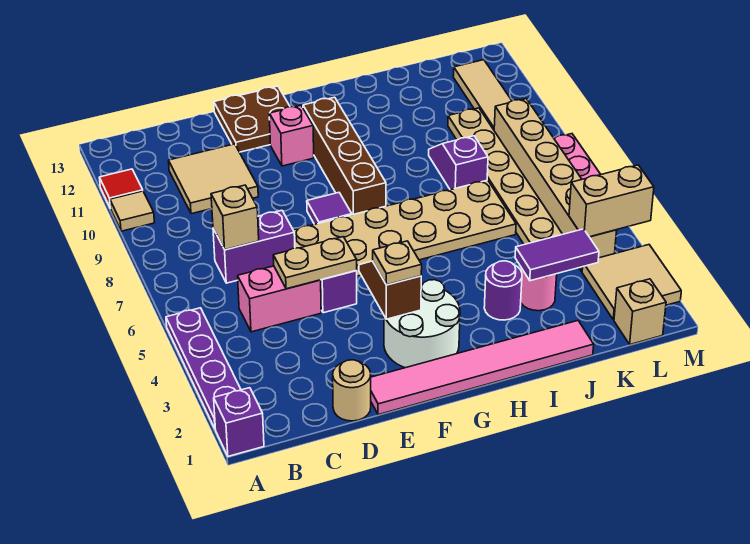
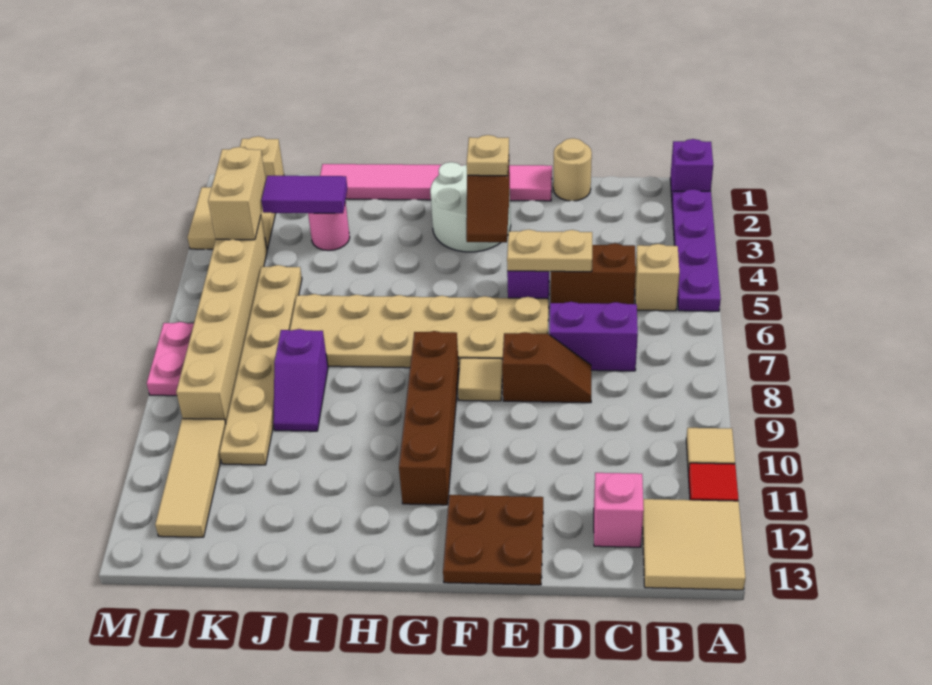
pink brick C5:D5 level 1 -> brown brick C5:D5 level 1
tan brick C7 level 2 -> tan brick B5 level 1
tan tile C10:D11 level 1 -> tan tile A12:B13 level 1
none -> brown slope D8:E8 level 1 top E
purple tile F8 level 1 -> tan tile F8 level 1
pink brick F11 level 1 -> pink brick C12 level 1
purple round brick I3 level 1 -> none
tan brick L4:M4 level 2 -> tan brick L3:L4 level 2

